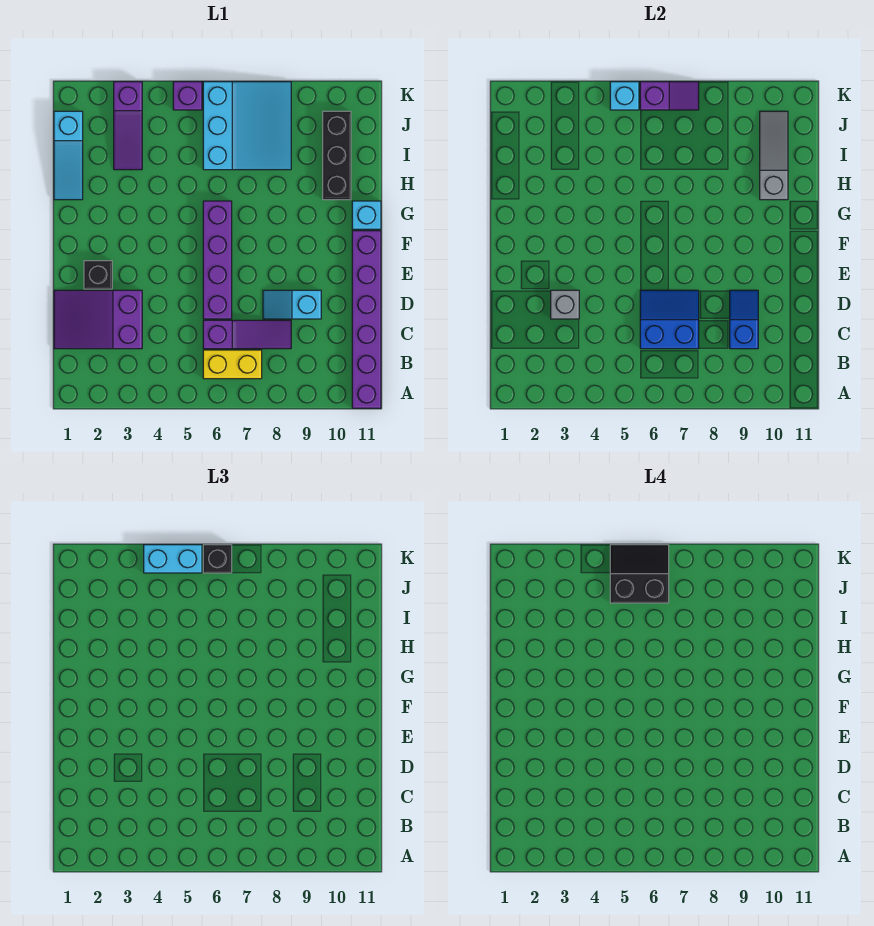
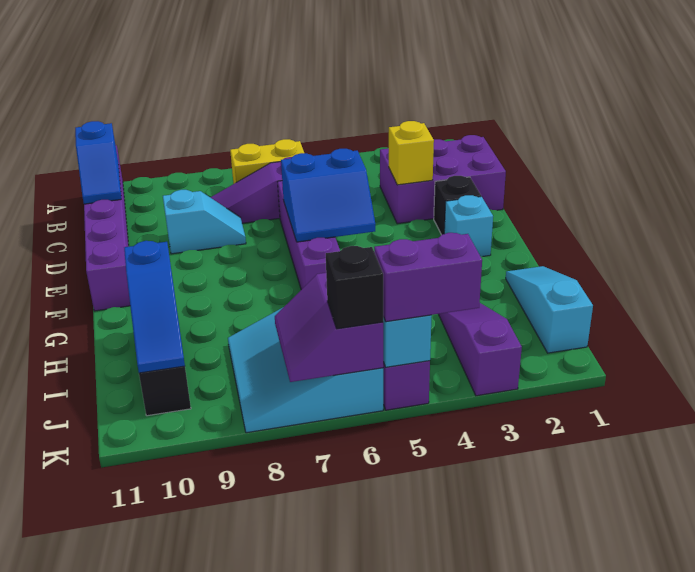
purple slope C1:D3 level 1 top 3 -> purple brick C1:D3 level 1
blue slope C6:D7 level 2 top C -> blue slope E5:F6 level 2 top E
blue slope C9:D9 level 2 top C -> blue slope B11:C11 level 2 top B
grey brick D3 level 2 -> yellow brick D3 level 2
cyan brick G11 level 1 -> cyan brick F2 level 1
grey slope H10:J10 level 2 top H -> blue slope H10:J10 level 2 top H
black slope J5:K6 level 4 top J -> none
cyan brick K4:K5 level 3 -> purple brick K4:K5 level 3
purple slope K6:K7 level 2 top 6 -> purple slope J6:K7 level 2 top 6

